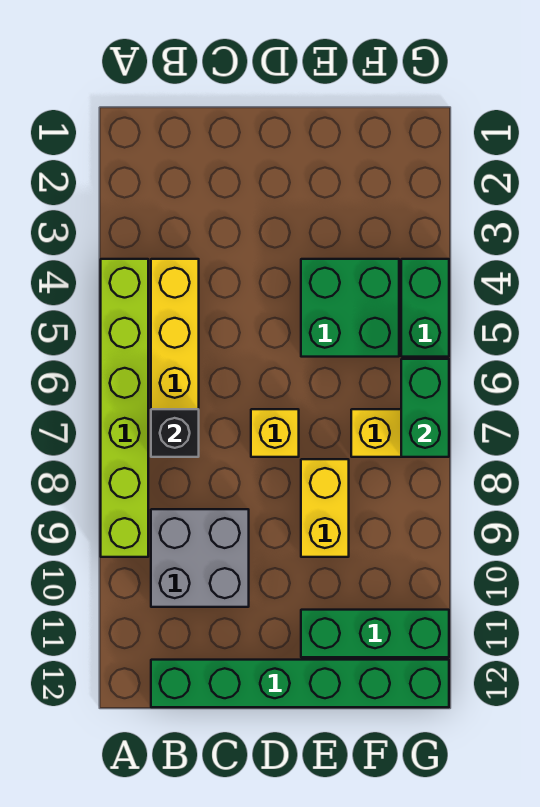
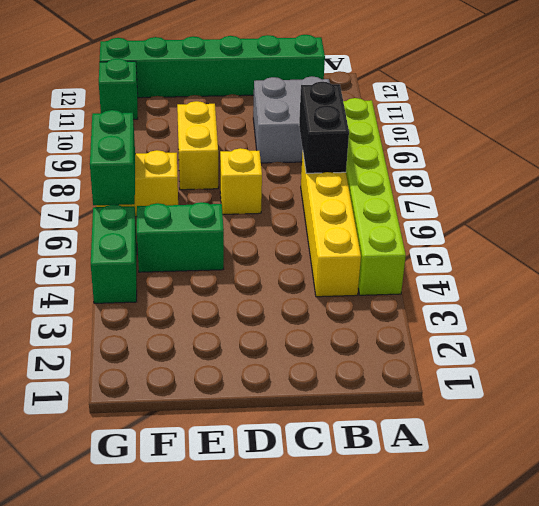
black brick B7 level 2 -> black brick B7:B8 level 2
green brick E4:F5 level 1 -> green brick E5:F5 level 1
green brick E11:G11 level 1 -> green brick G11 level 1

